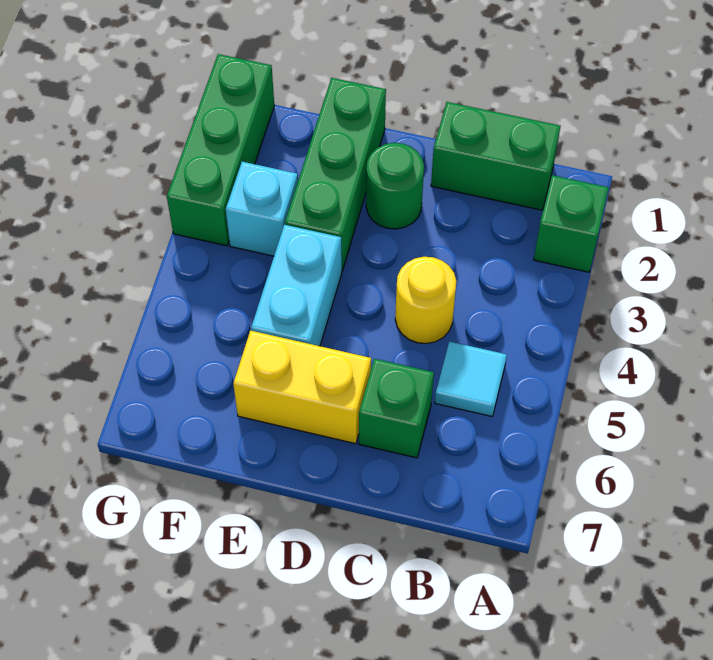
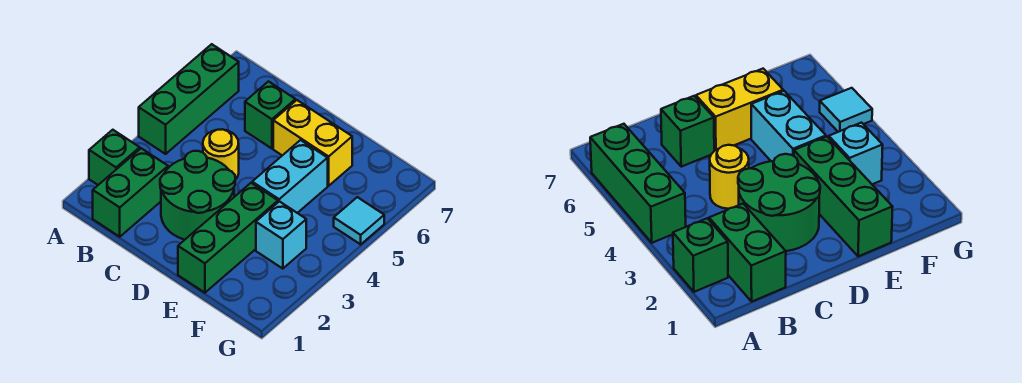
green brick B1:C1 level 1 -> green brick B1:B2 level 1
cyan tile B5 level 1 -> cyan tile G5 level 1
green round brick D2 level 1 -> green round brick C2:D3 level 1
green brick G1:G3 level 1 -> green brick A4:A6 level 1

